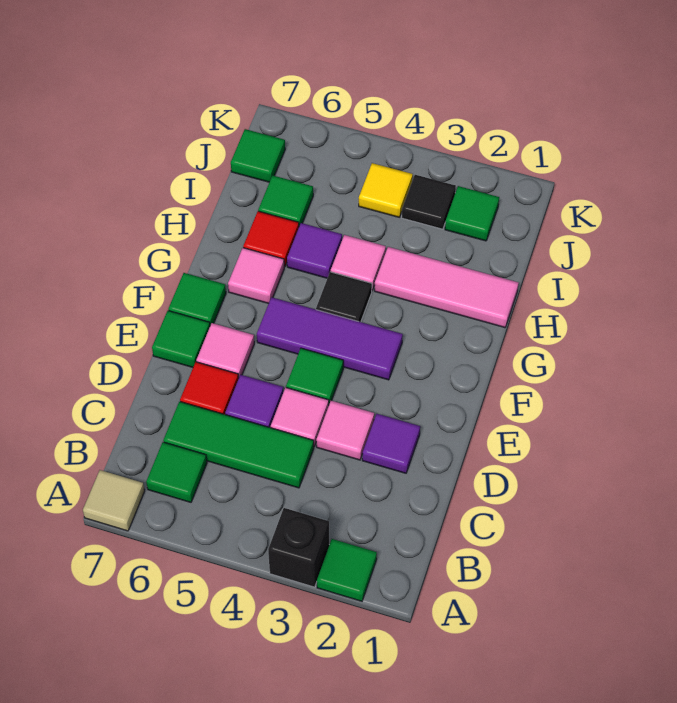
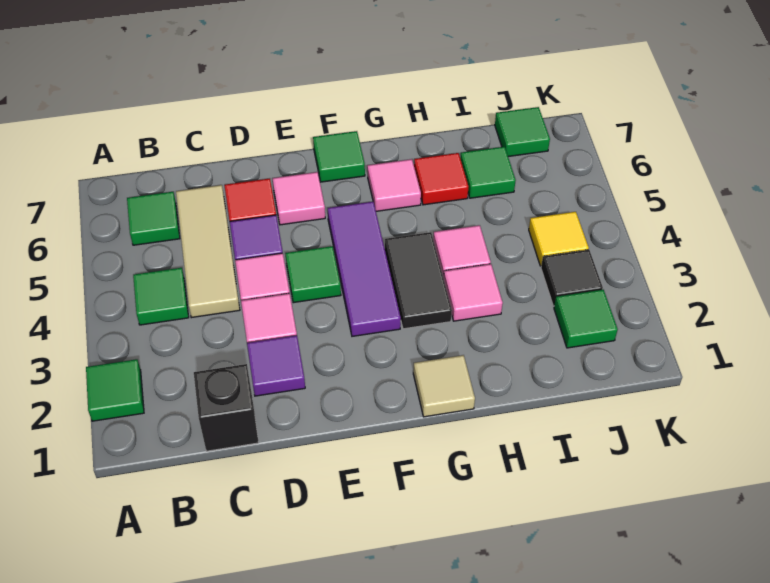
black brick A3 level 1 -> black brick C1 level 1
tan tile A7 level 1 -> tan tile G1 level 1
green tile C4:C6 level 1 -> tan tile C4:C6 level 1
green tile E7 level 1 -> green tile B4 level 1
black tile G4 level 1 -> black tile G3:G4 level 1
pink tile H1:H3 level 1 -> pink tile H3 level 1
purple tile H5 level 1 -> none

